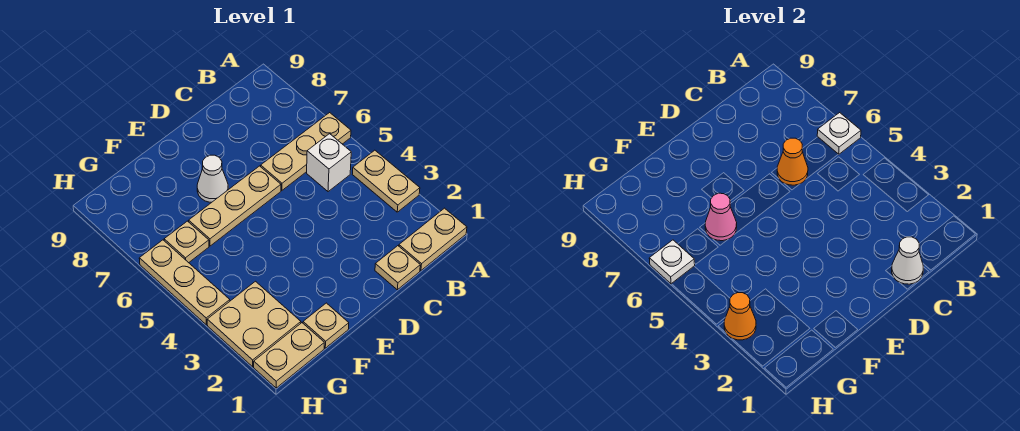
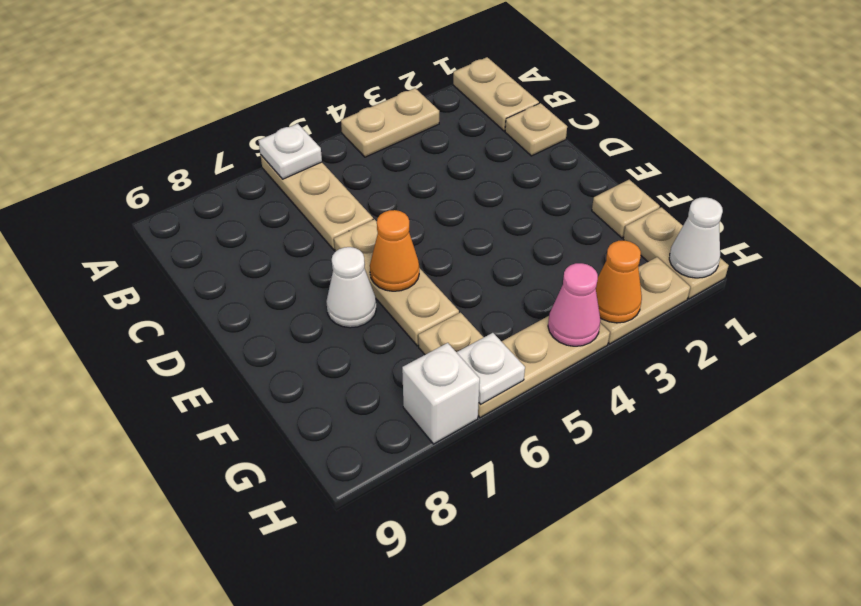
white brick B5 level 1 -> white brick H7 level 1
white cone C1 level 2 -> white cone H1 level 2
orange cone C6 level 2 -> orange cone E6 level 2
pink cone F6 level 2 -> pink cone H4 level 2
tan plate G2:H3 level 1 -> tan plate H2:H3 level 1

